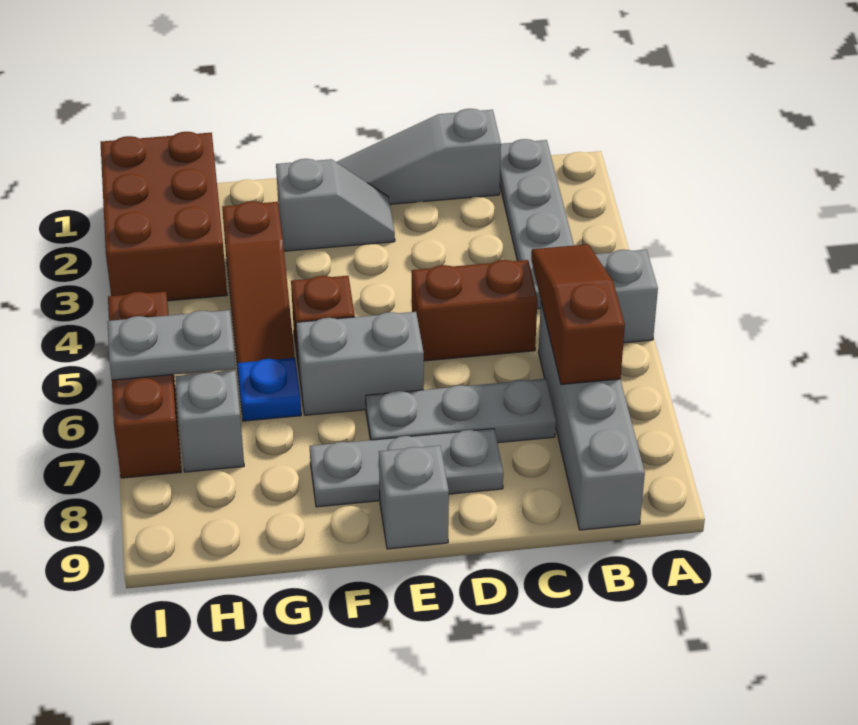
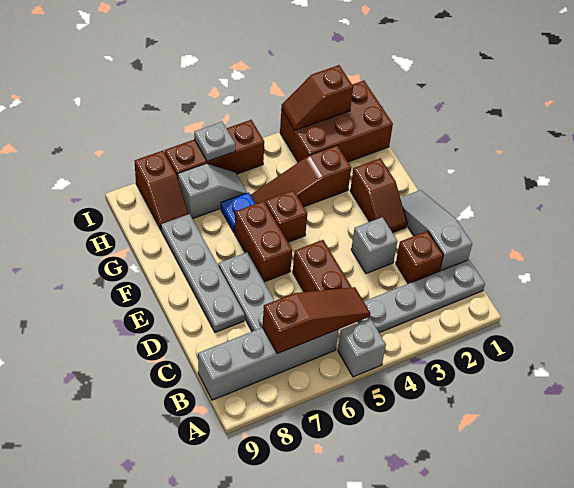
none -> brown brick C2 level 1
grey plate D8:F8 level 1 -> grey plate D8:G8 level 1
grey slope E2:F2 level 1 top F -> brown slope E2:F2 level 1 top F
grey brick E6:F6 level 1 -> brown brick E6:F6 level 1
grey brick E9 level 1 -> grey brick D3 level 1
grey plate H6:I6 level 2 -> grey plate I6 level 2
none -> brown slope H8:I8 level 1 top I
none -> brown slope I2:I3 level 2 top 2

